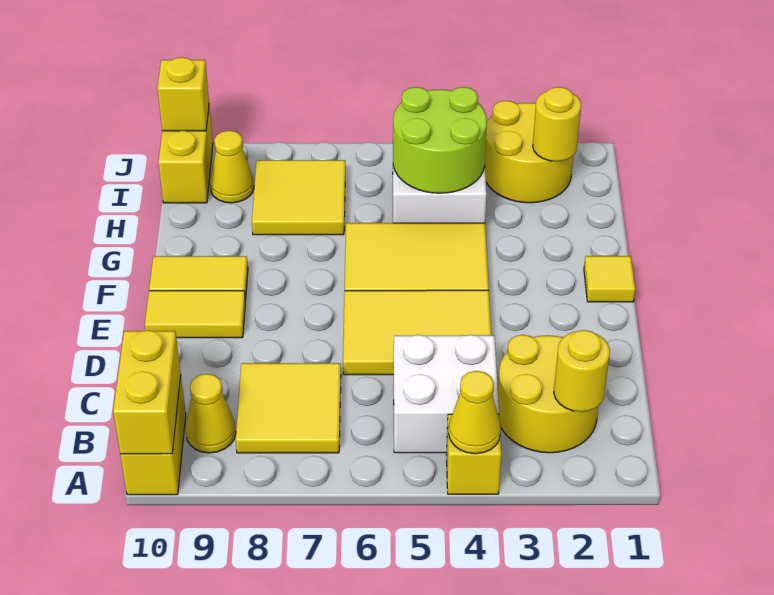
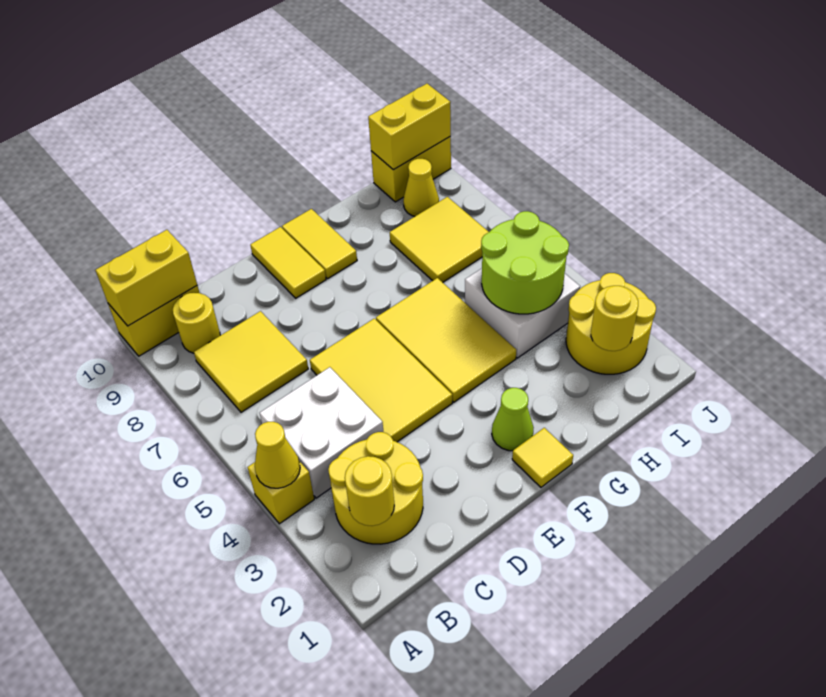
yellow cone B9 level 1 -> yellow round brick B9 level 1
none -> lime cone F2 level 1
yellow brick J10 level 2 -> yellow brick I10:J10 level 2

